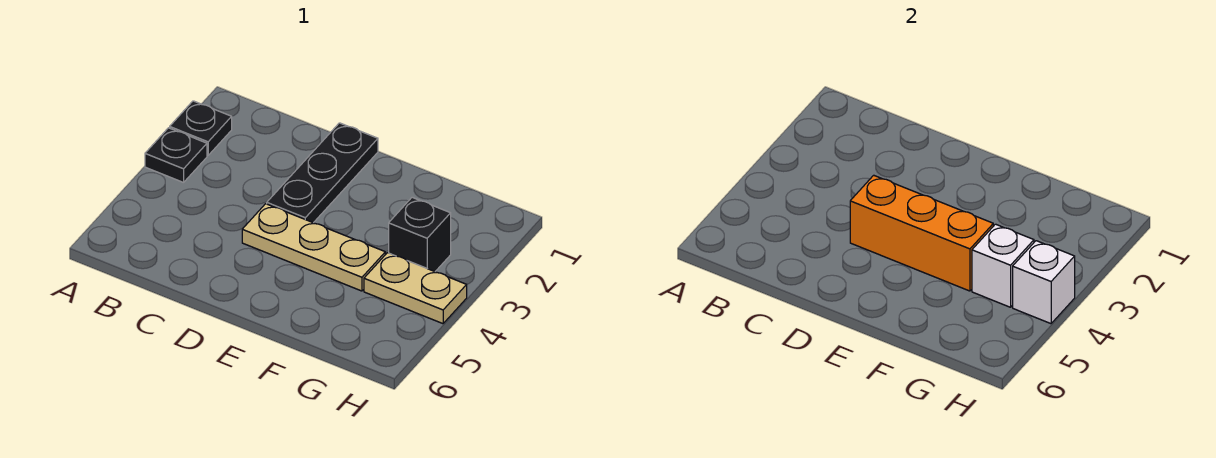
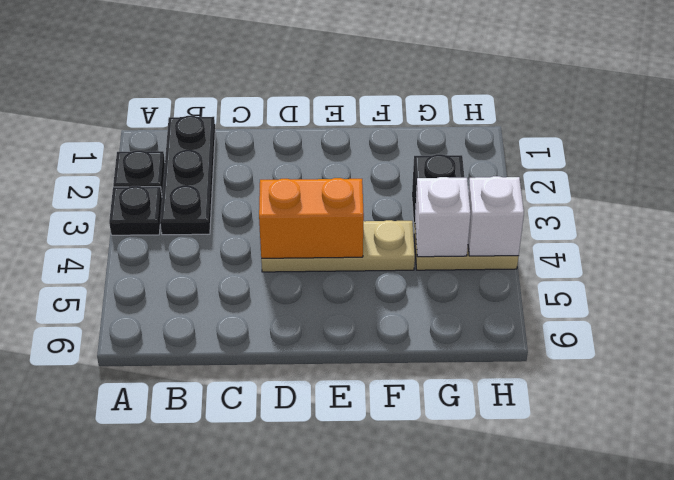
black plate D1:D3 level 1 -> black plate B1:B3 level 1
orange brick D4:F4 level 2 -> orange brick D4:E4 level 2

